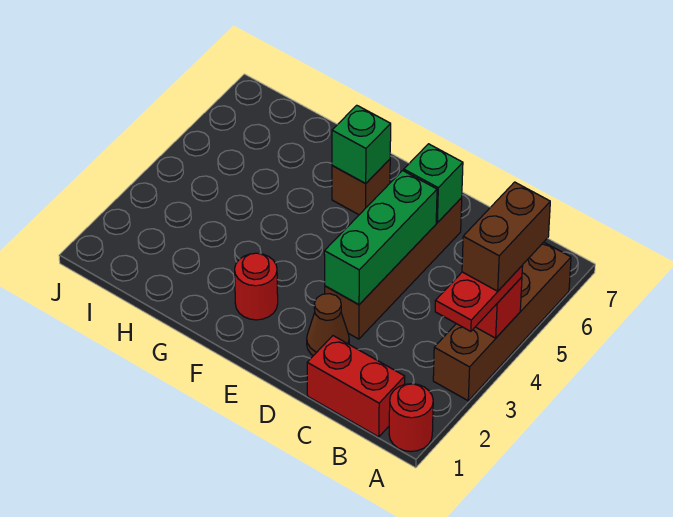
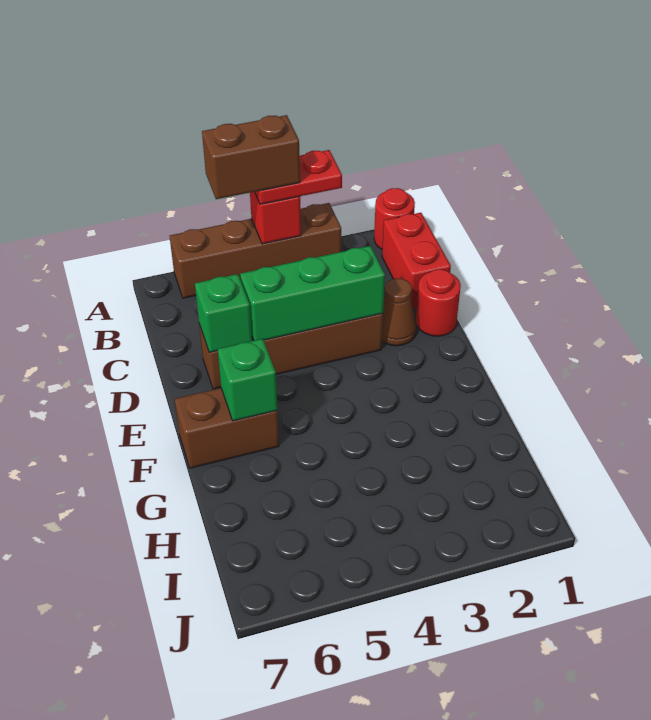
red round brick F2 level 1 -> red round brick D1 level 1
brown brick F6 level 1 -> brown brick F6:F7 level 1

